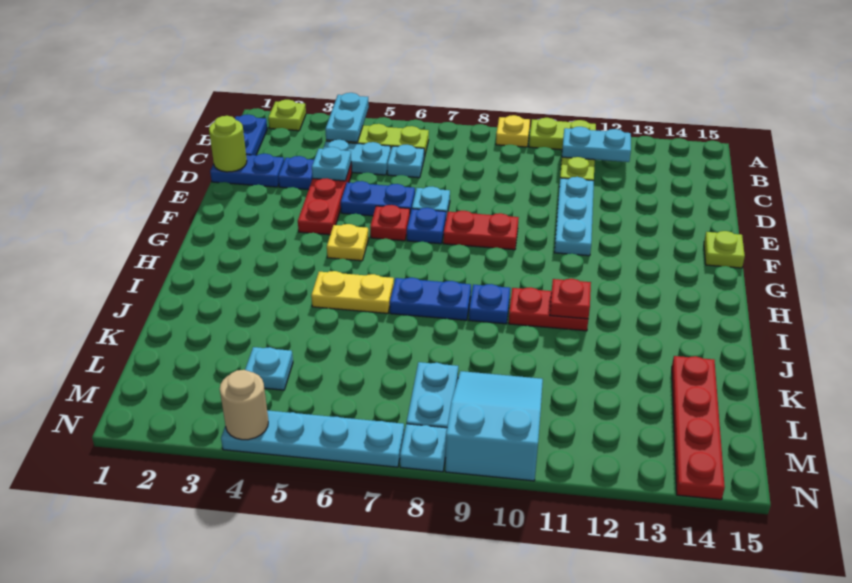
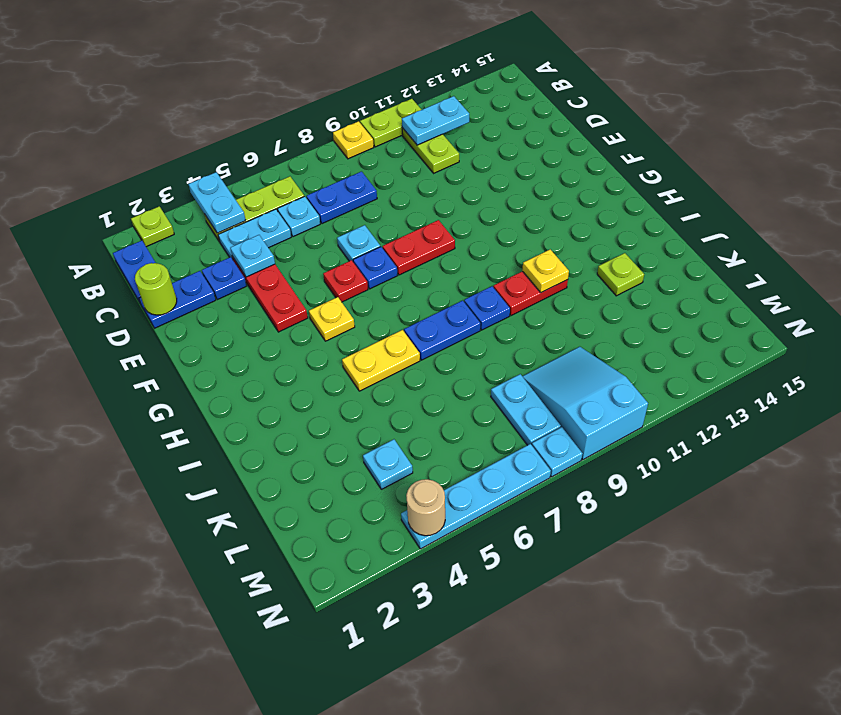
cyan plate D11:F11 level 1 -> none
blue plate E5:E6 level 1 -> blue plate C7:C8 level 1
lime plate F15 level 1 -> lime plate J13 level 1
red plate I11 level 2 -> yellow plate I11 level 2
red plate K14:N14 level 1 -> none

